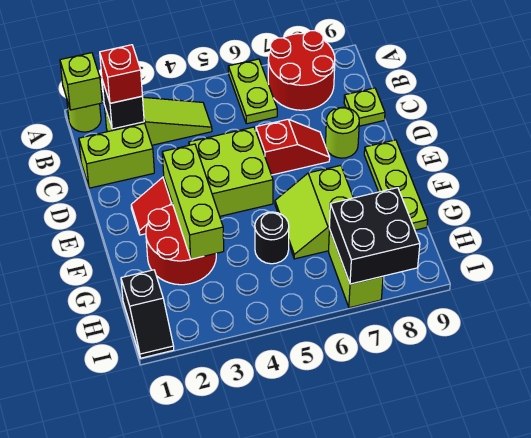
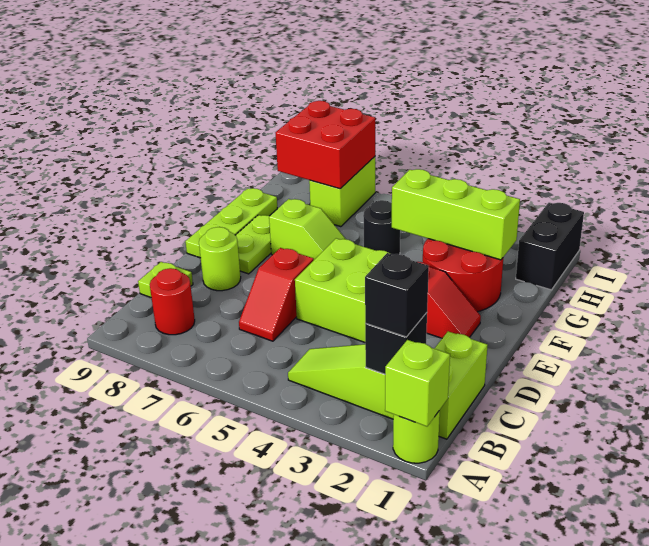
lime plate A6:B6 level 1 -> lime plate E8:F8 level 1
red round brick A7:B8 level 1 -> red round brick B8 level 1
red brick B2 level 3 -> black brick B2 level 3
lime brick C1:C2 level 1 -> lime brick B1:C1 level 1
red slope D6:D7 level 1 top 6 -> red slope C6:D6 level 1 top D
lime brick E3:G3 level 2 -> lime brick G2:G4 level 2
lime slope F6:G7 level 1 top 7 -> lime slope F6:F7 level 1 top 7
black slope H1:I1 level 1 top H -> black brick H1:I1 level 1
black brick H7:I8 level 2 -> red brick H7:I8 level 2

